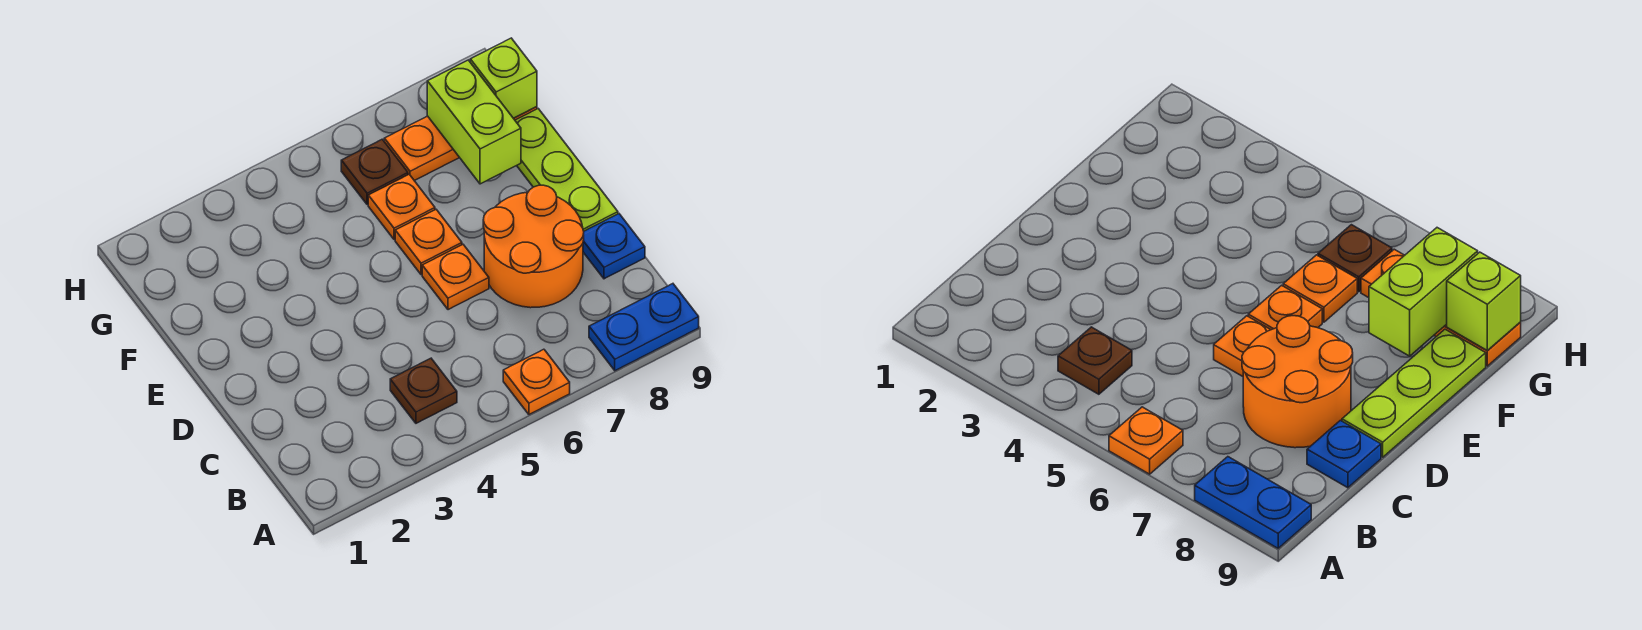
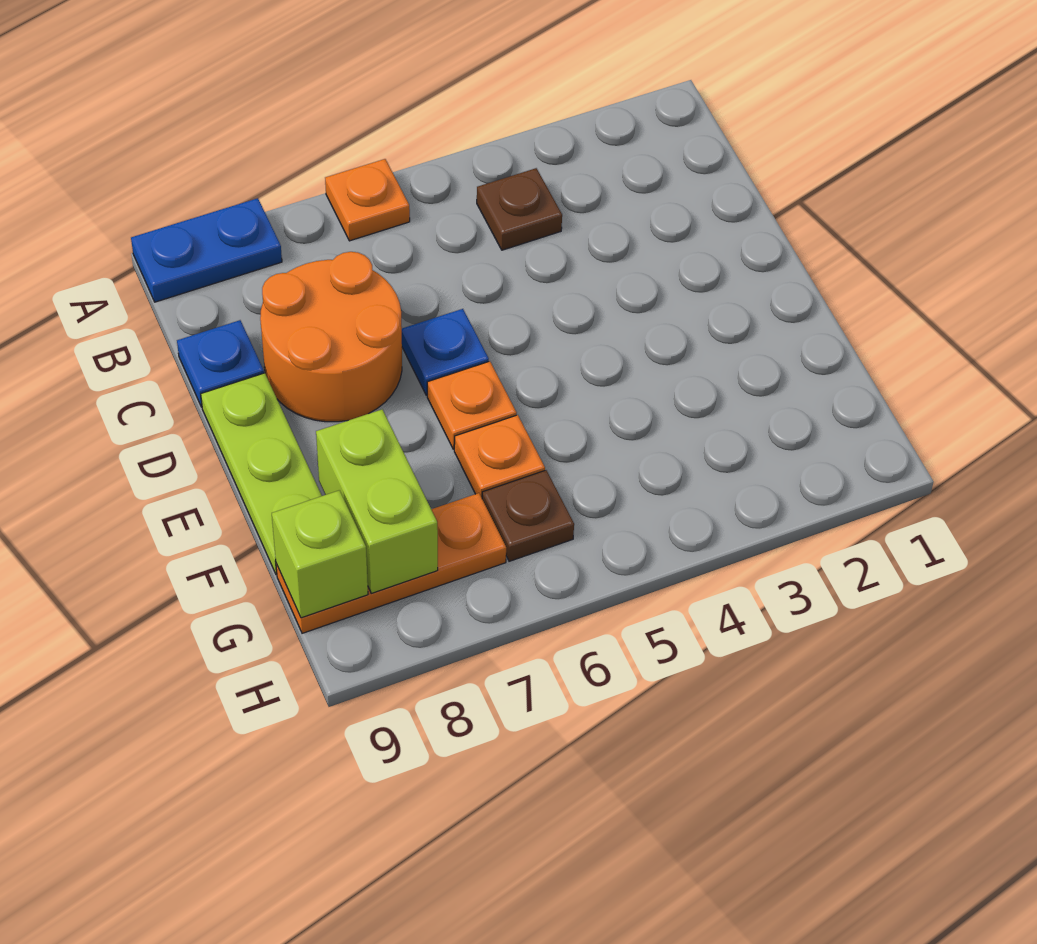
orange plate D6 level 1 -> blue plate D6 level 1

